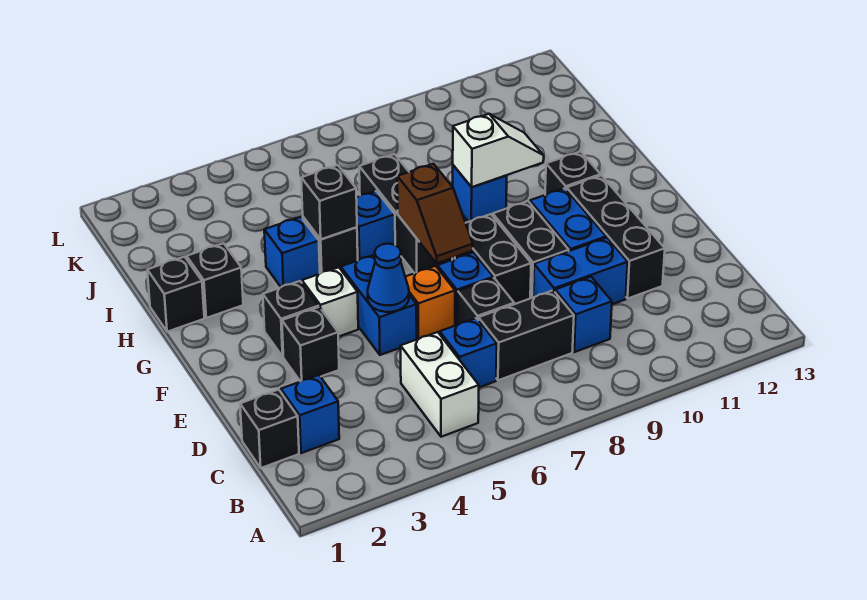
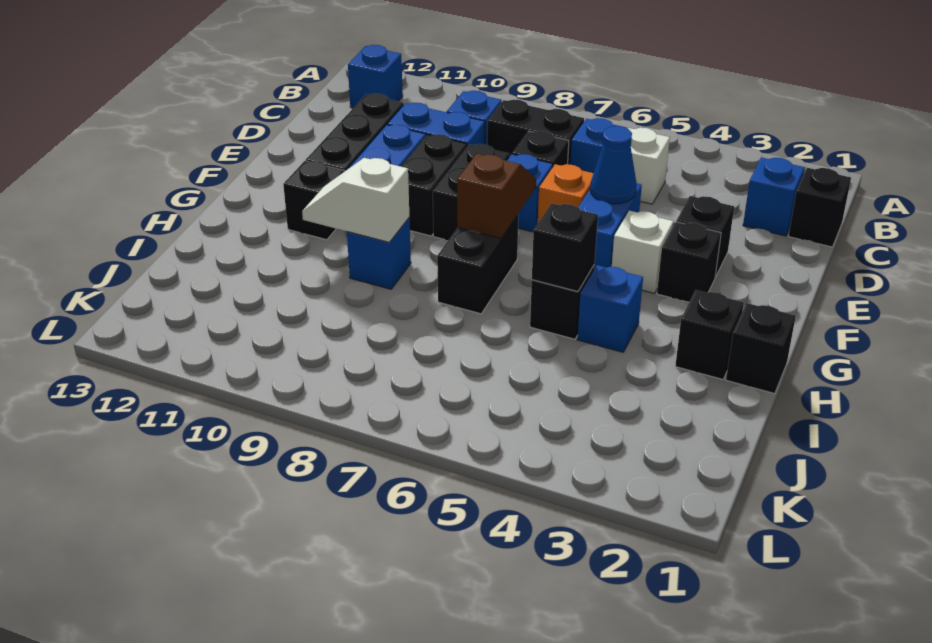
white brick B5:C5 level 1 -> white brick C5 level 1
black brick G7:I7 level 1 -> black brick G7:H7 level 1
blue brick H6 level 1 -> blue brick B12 level 1

